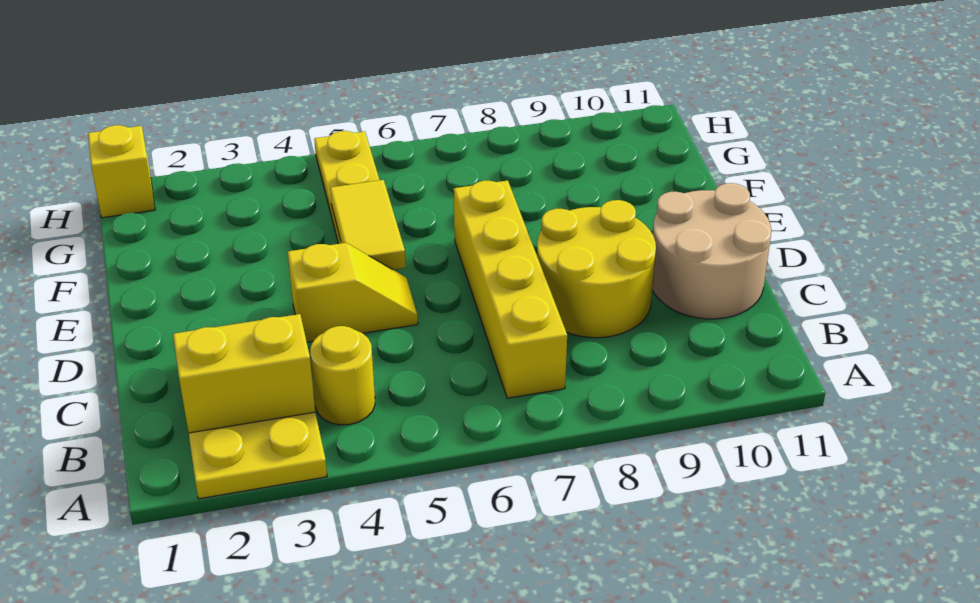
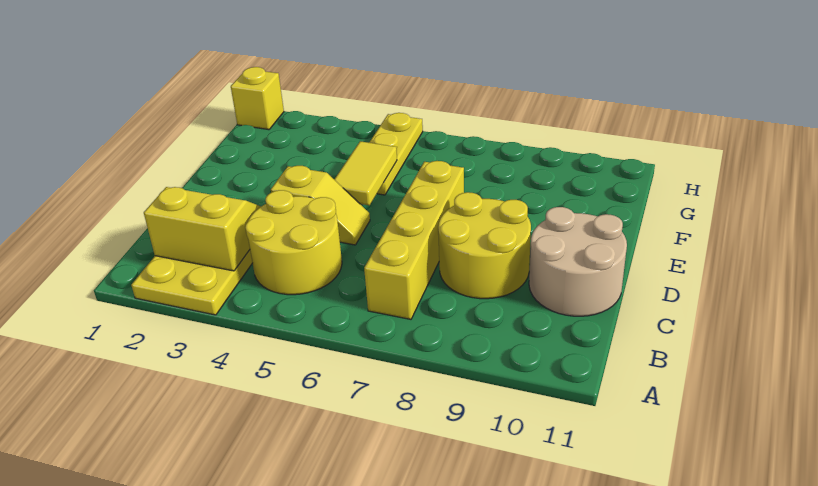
yellow round brick B4 level 1 -> yellow round brick B4:C5 level 1

